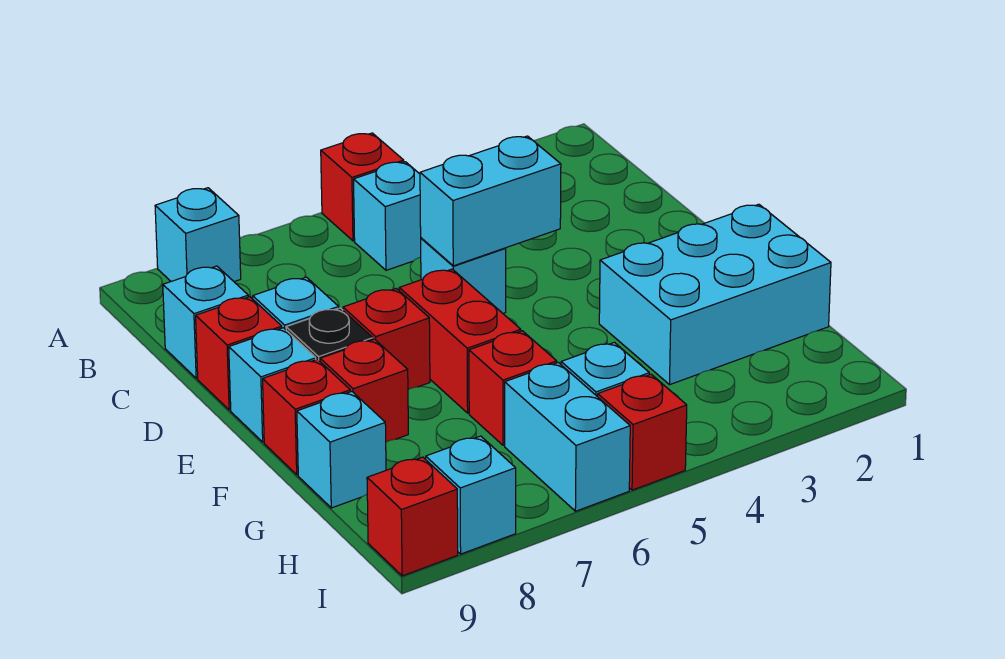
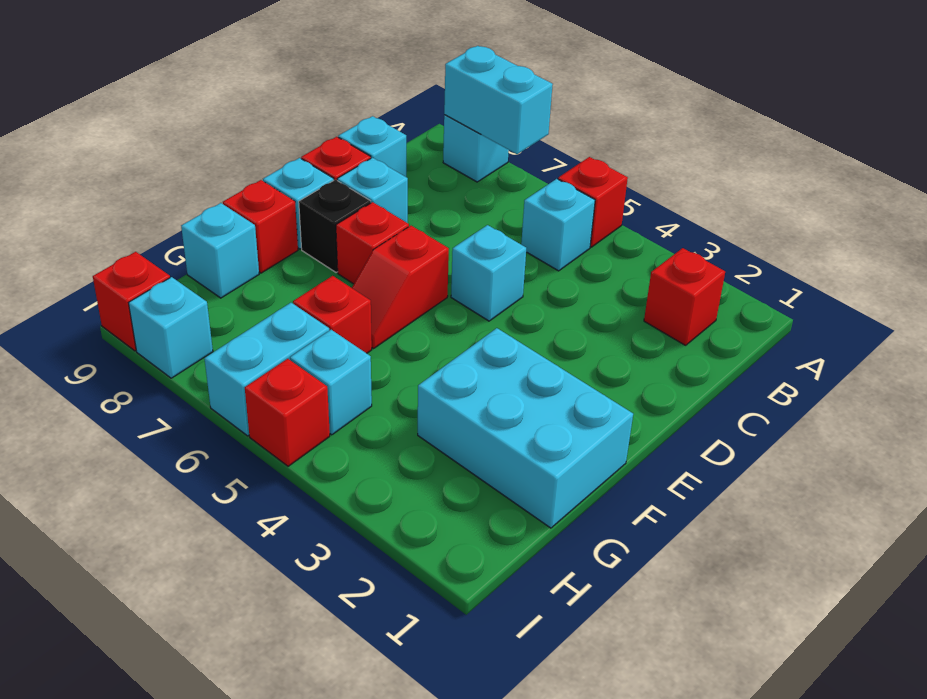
cyan brick D4:D5 level 2 -> cyan brick A7:A8 level 2
red brick E6:F6 level 1 -> red slope E6:F6 level 1 top E
red brick F8 level 1 -> red brick B2 level 1

